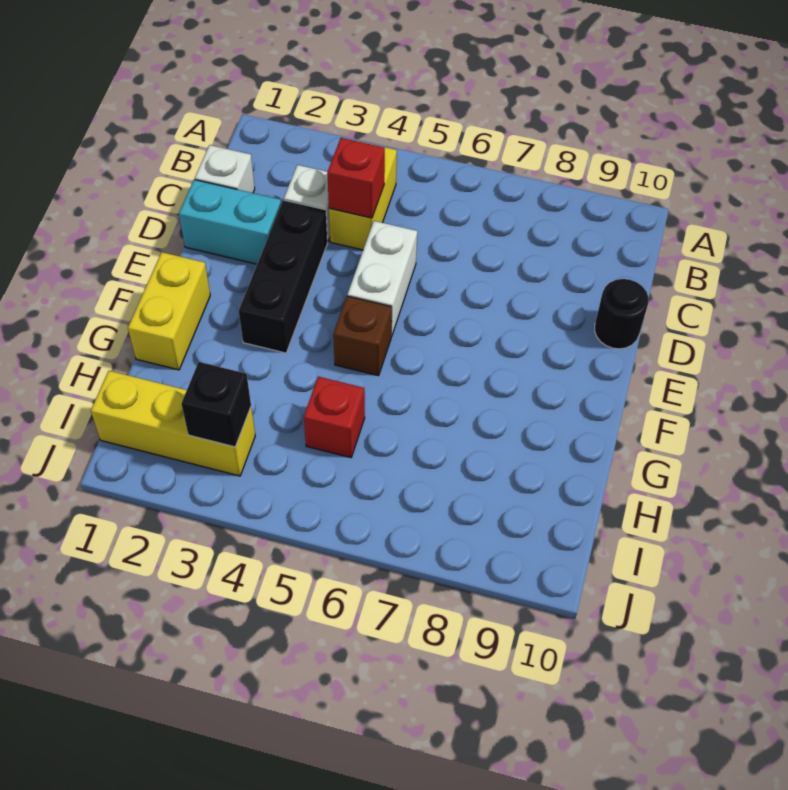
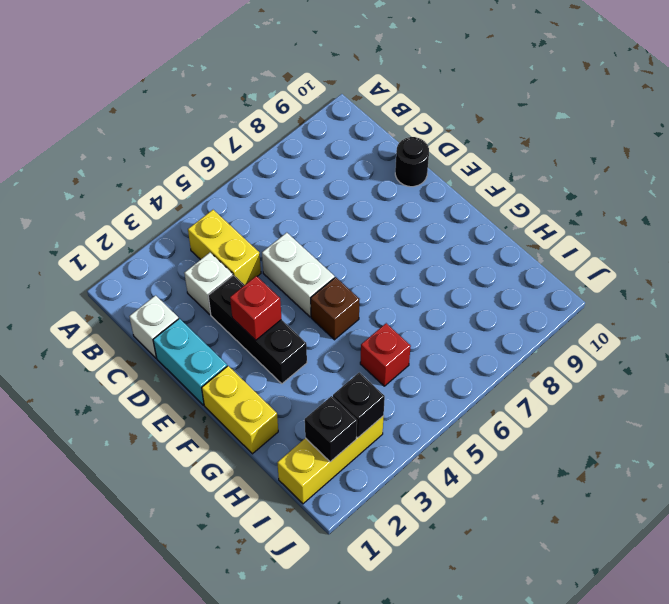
red brick C4 level 2 -> red brick E3 level 2
cyan brick D1:D2 level 1 -> cyan brick D1:E1 level 1
none -> black brick I2 level 2

